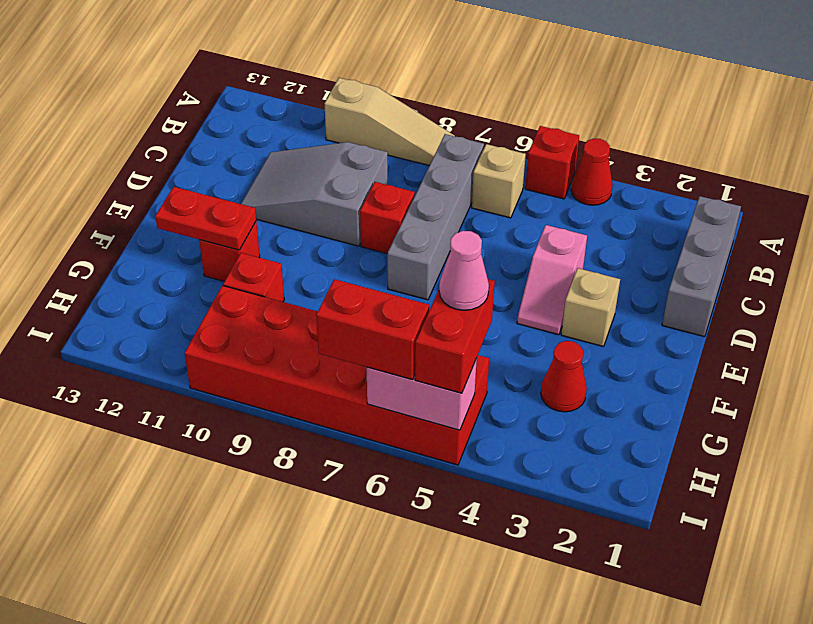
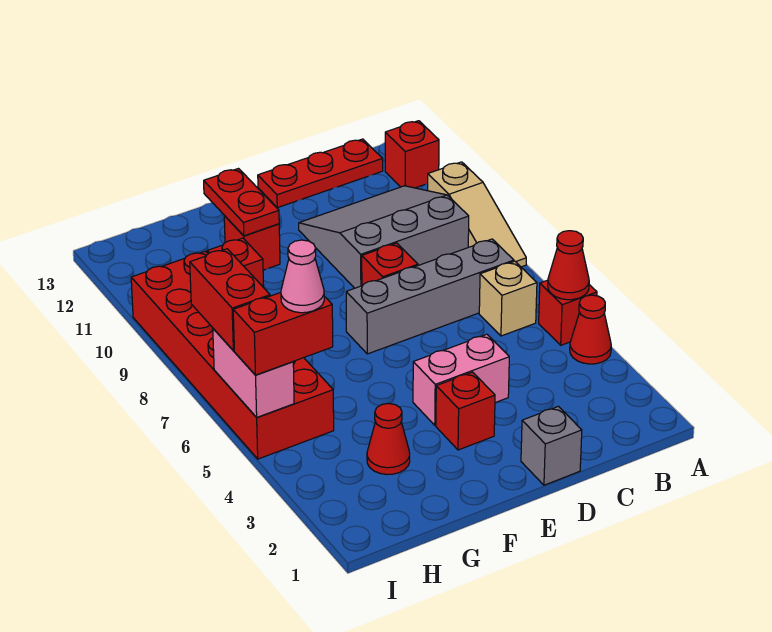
none -> red cone A5 level 2
none -> red brick A12 level 1
grey brick B1:D1 level 1 -> grey brick D1 level 1
none -> red plate B13:D13 level 1
grey slope C9:D11 level 1 top 9 -> grey slope B9:D11 level 1 top 9
pink slope D4:E4 level 1 top D -> pink brick D4:E4 level 1
tan brick E3 level 1 -> red brick E3 level 1

